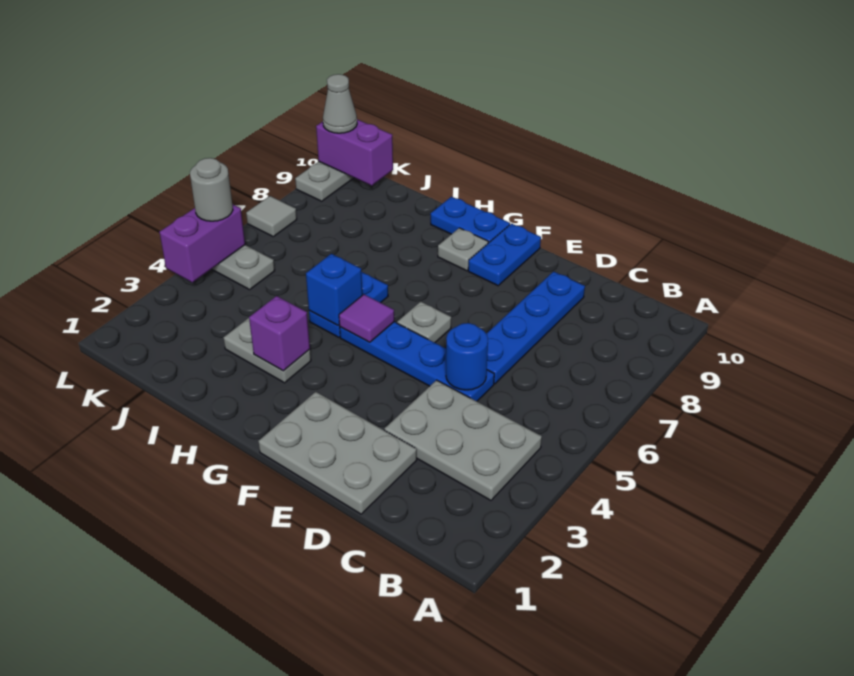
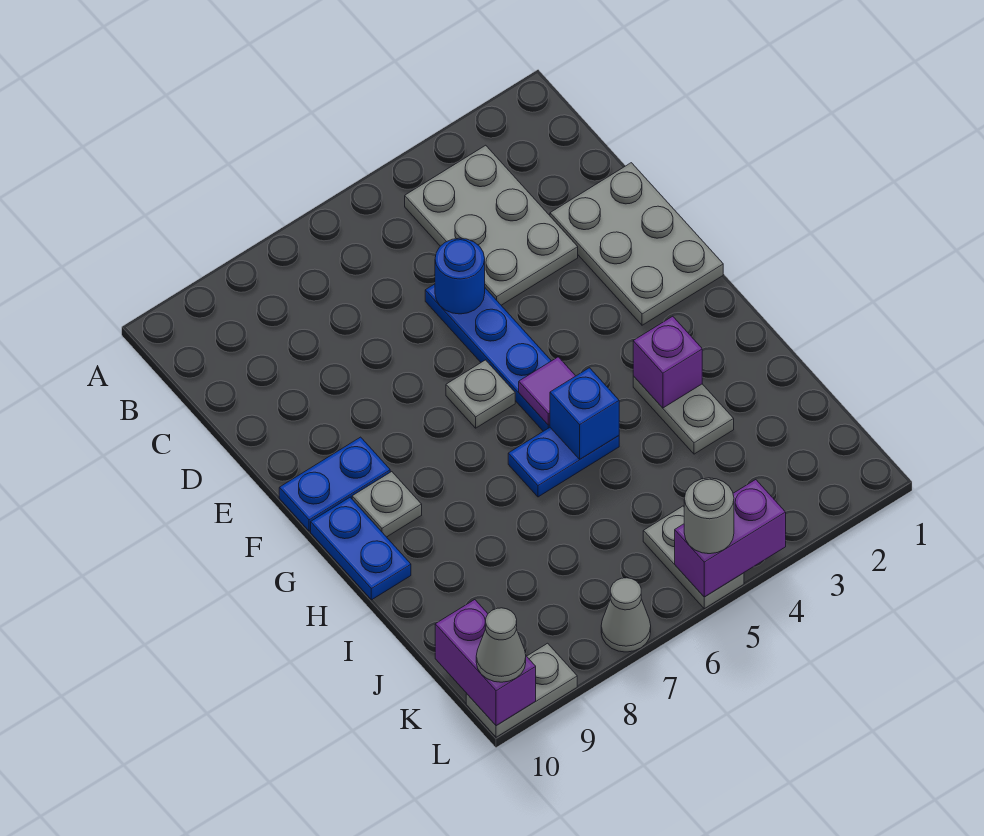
blue plate D6:D9 level 1 -> none
grey tile L7 level 1 -> grey cone L7 level 1

